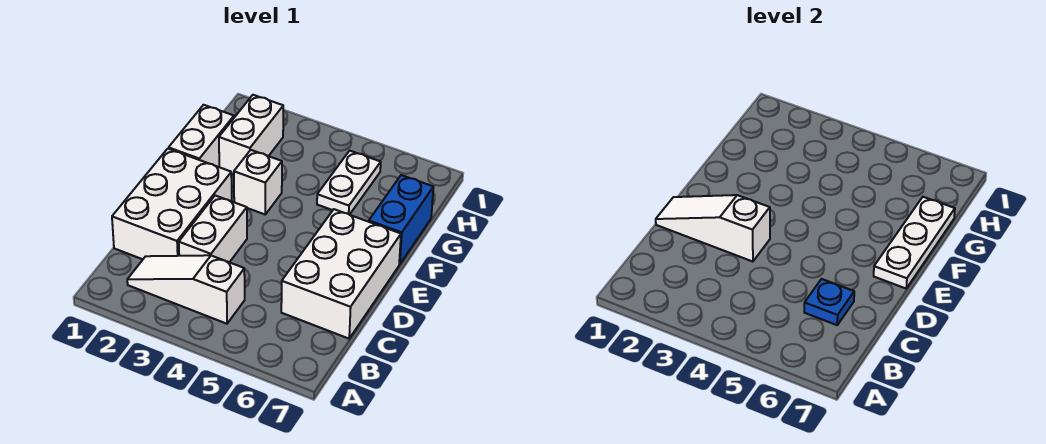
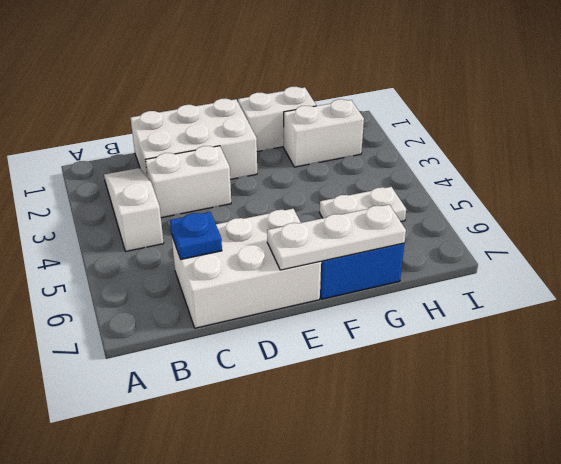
white slope D1:D3 level 2 top 3 -> none
white brick F3 level 1 -> none

